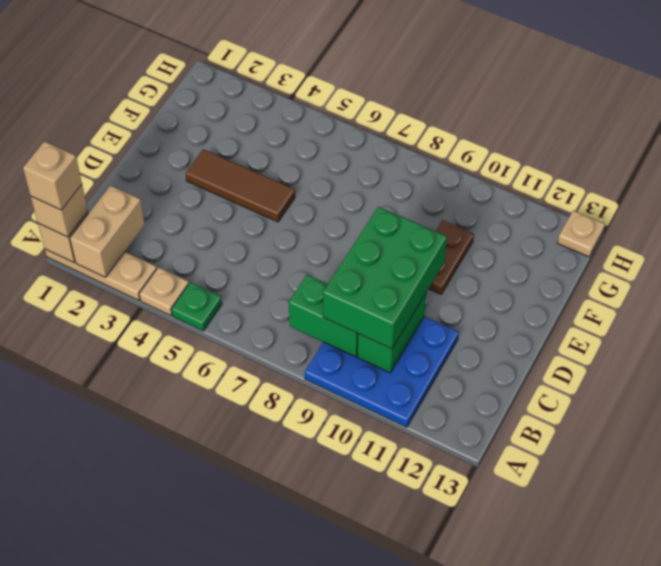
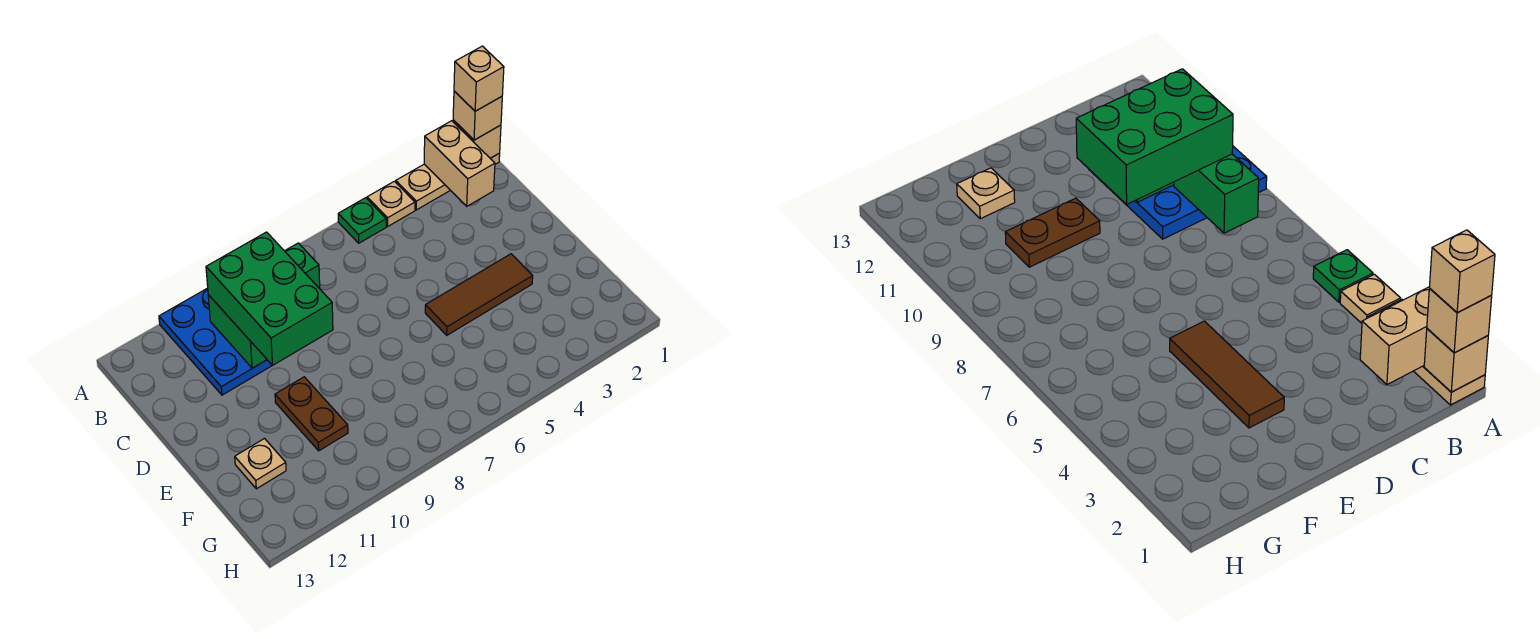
tan plate H13 level 1 -> tan plate F12 level 1

